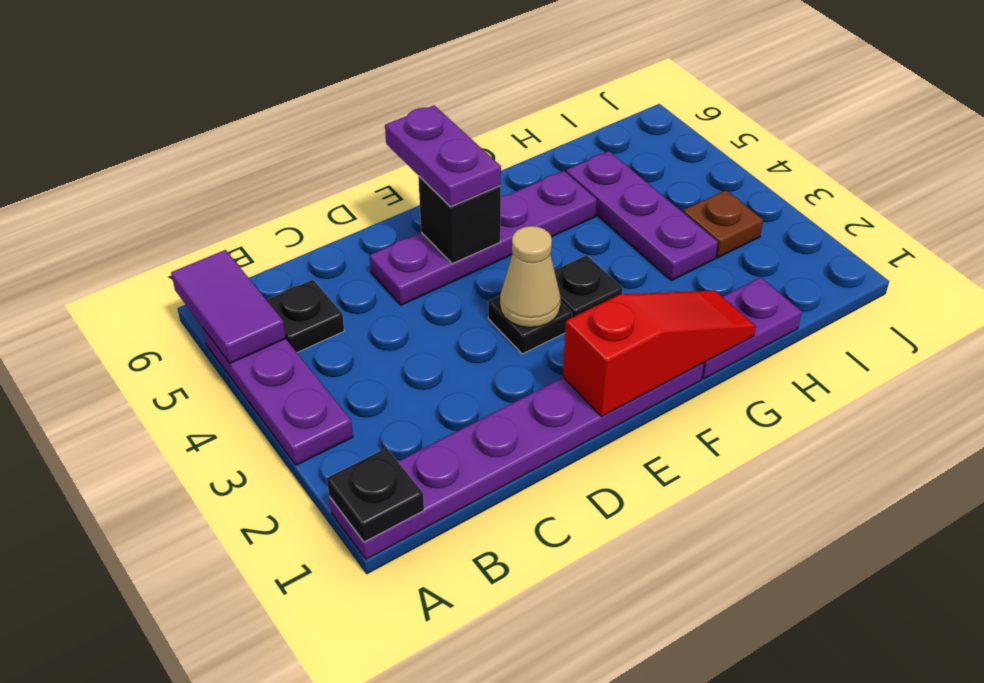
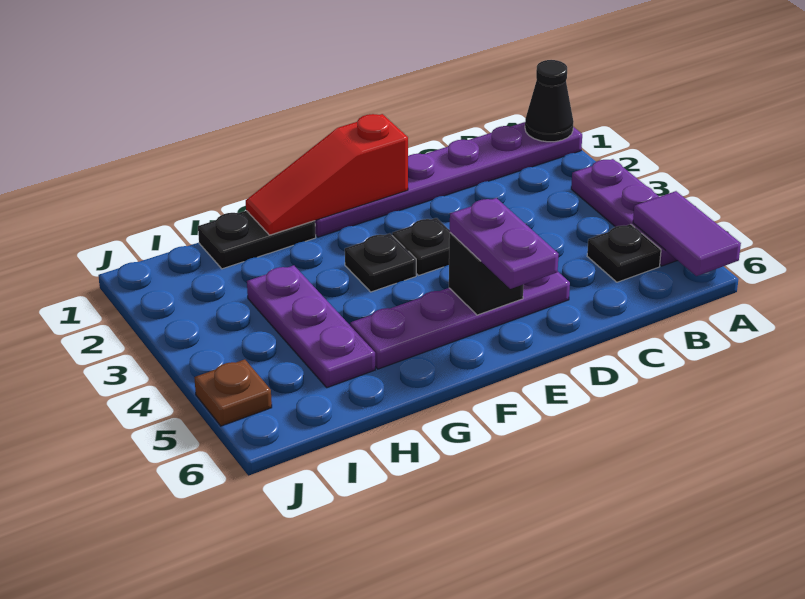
black plate A1 level 2 -> black cone A1 level 2
tan cone E3 level 2 -> none
purple plate G1:H1 level 1 -> black plate G1:H1 level 1
brown plate I3 level 1 -> brown plate J5 level 1

